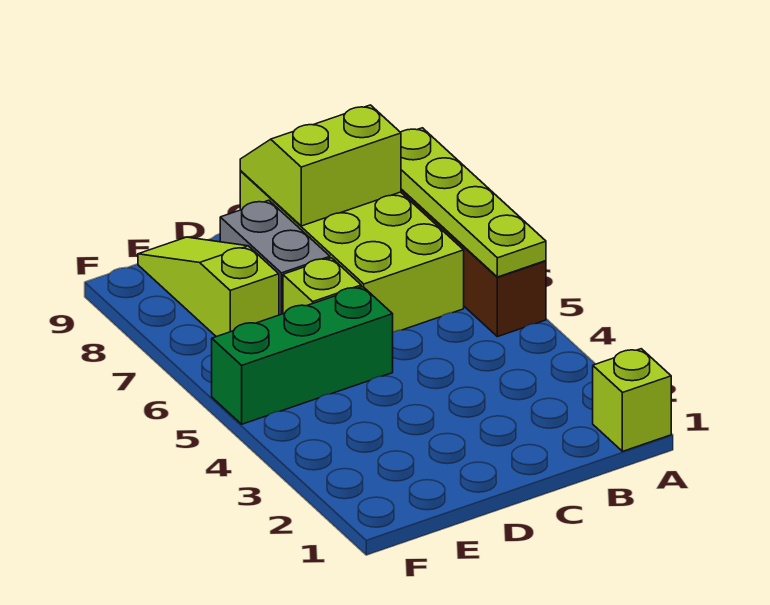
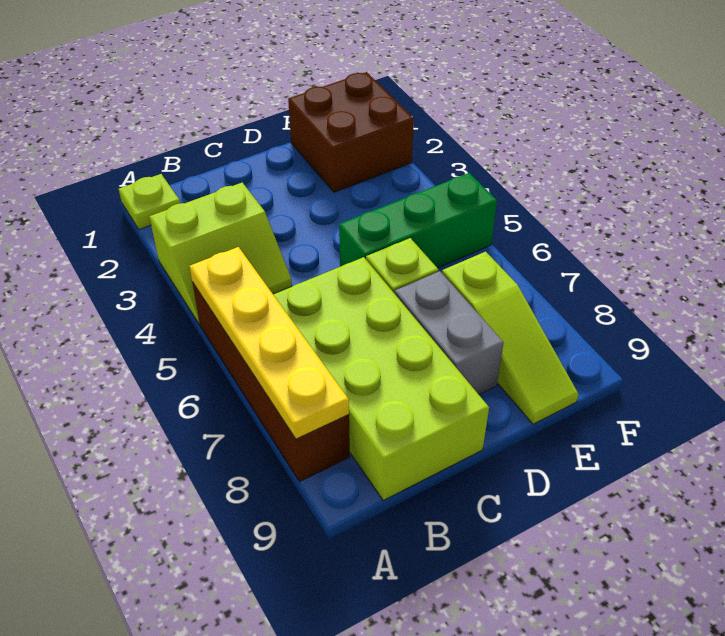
lime brick A1 level 1 -> lime plate A1 level 1
lime plate A5:A8 level 2 -> yellow plate A5:A8 level 2
lime slope B8:C9 level 2 top 8 -> lime slope A3:B4 level 1 top 3
none -> brown brick E1:F2 level 1

